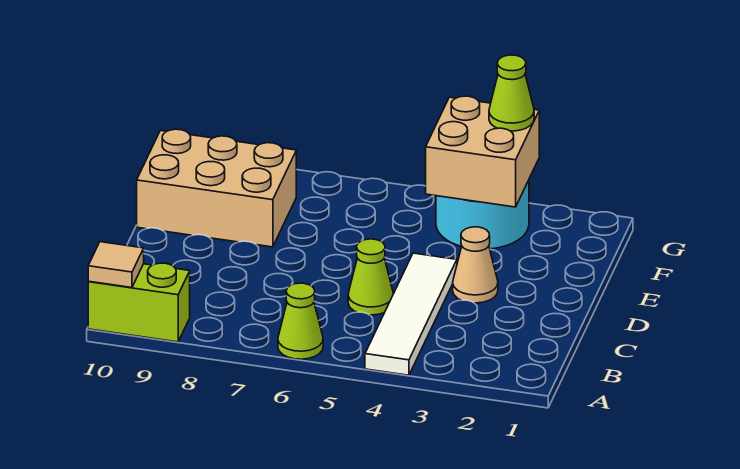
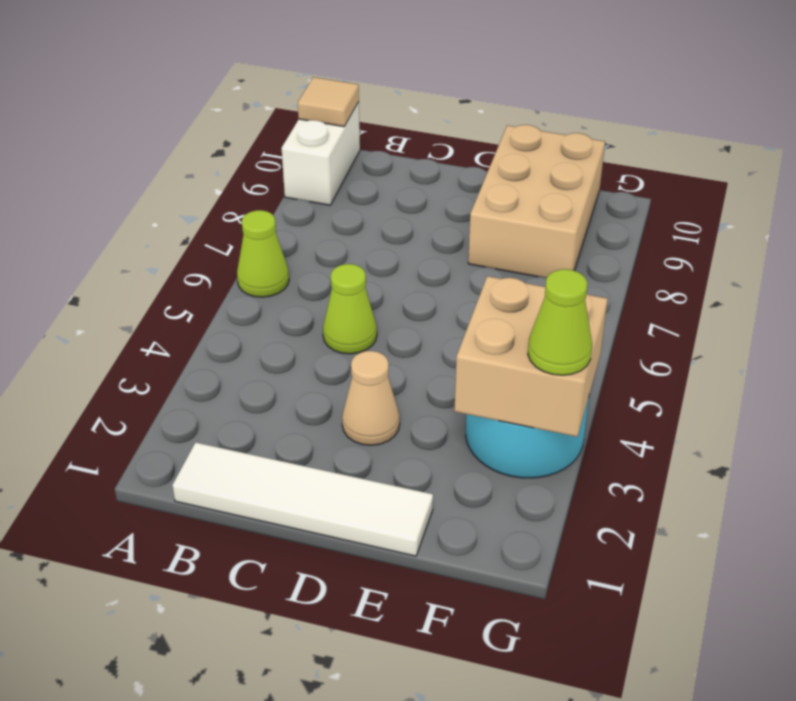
white tile A4:D4 level 1 -> white tile B1:E1 level 1
lime brick A9:A10 level 1 -> white brick A9:A10 level 1

